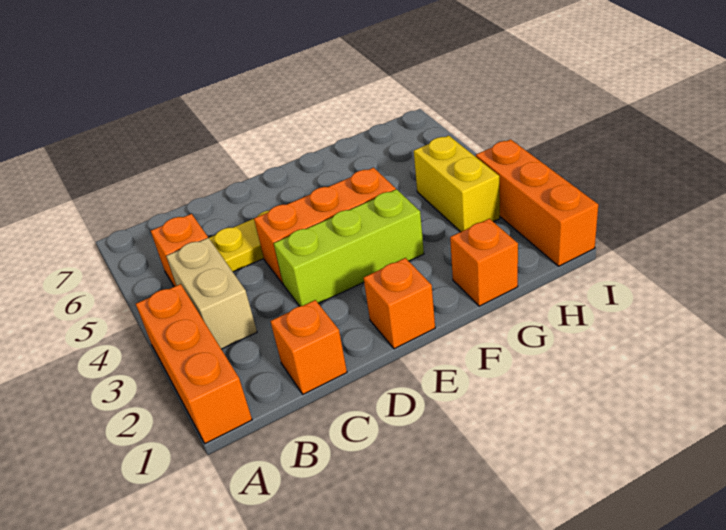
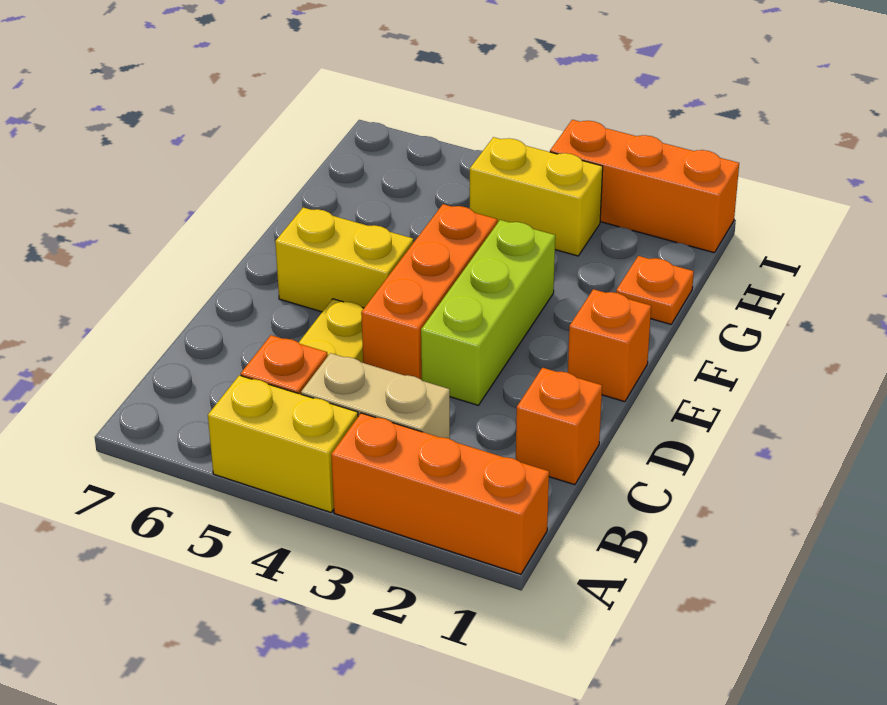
none -> yellow brick A4:A5 level 1
none -> yellow brick E5:E6 level 1
orange brick G1 level 1 -> orange plate G1 level 1

